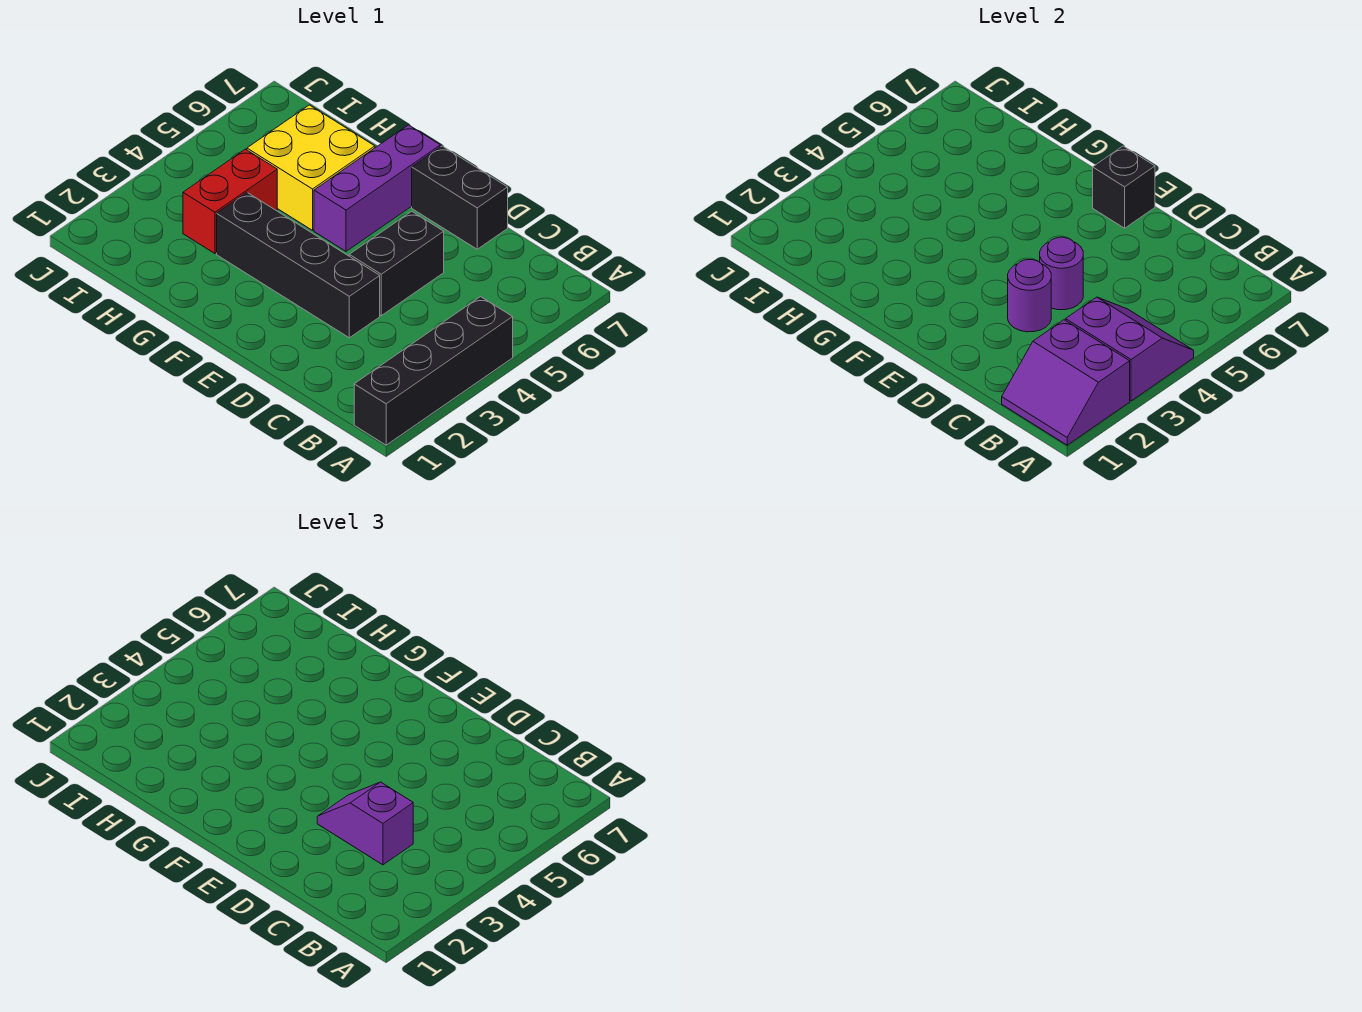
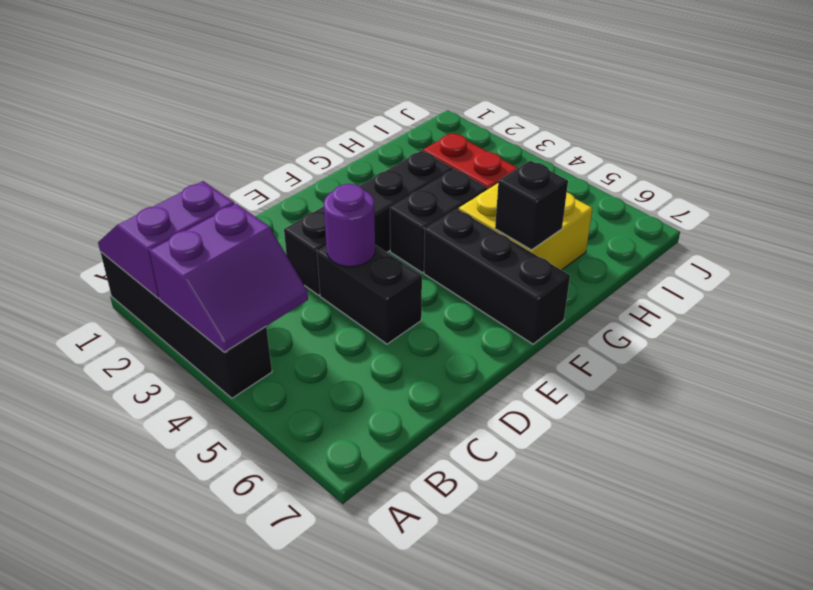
purple slope C3:D3 level 3 top C -> none
purple round brick D3 level 2 -> none
black brick D7:E7 level 1 -> black brick F4:G4 level 1
black brick E7 level 2 -> black brick G6 level 2
purple brick F5:F7 level 1 -> black brick F5:F7 level 1

